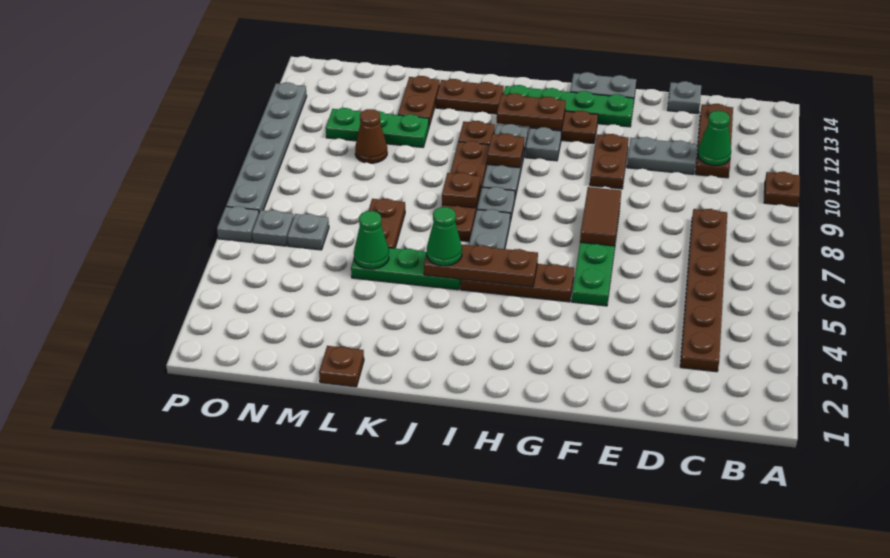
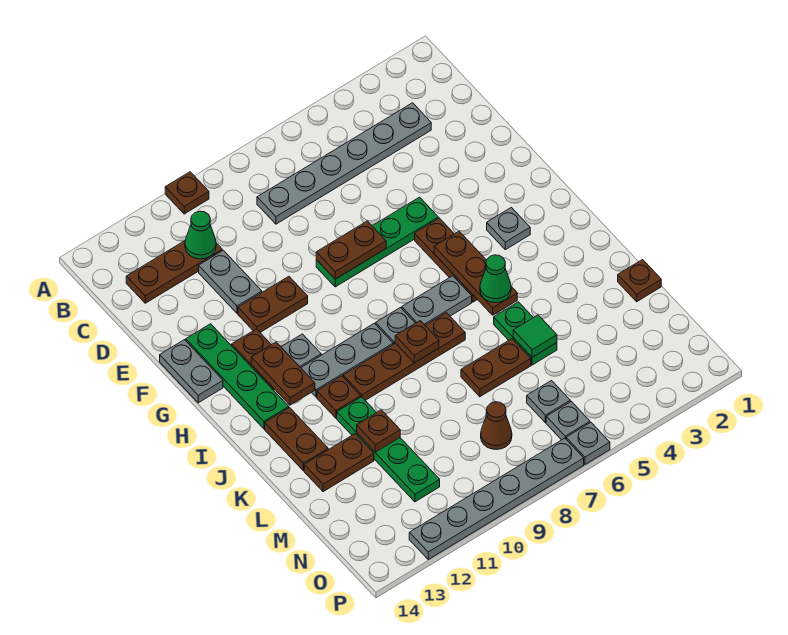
brown plate C3:C8 level 1 -> grey plate C3:C8 level 1
grey plate D14 level 1 -> grey plate H3 level 1
brown tile F7:F8 level 2 -> brown plate F7:F8 level 2
brown plate I10 level 2 -> brown plate L11 level 2
green plate J5:L5 level 1 -> green plate K5:L5 level 1
green cone L5 level 2 -> green tile L5 level 2
green plate L11:N11 level 1 -> green plate K11:N11 level 1
brown cone M10 level 1 -> brown cone N8 level 1

